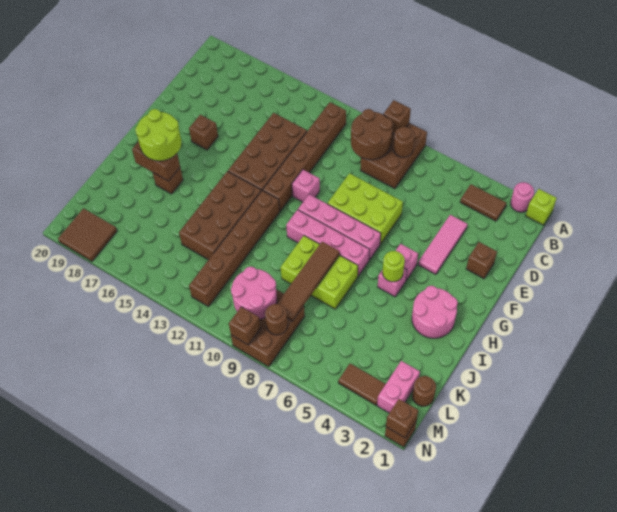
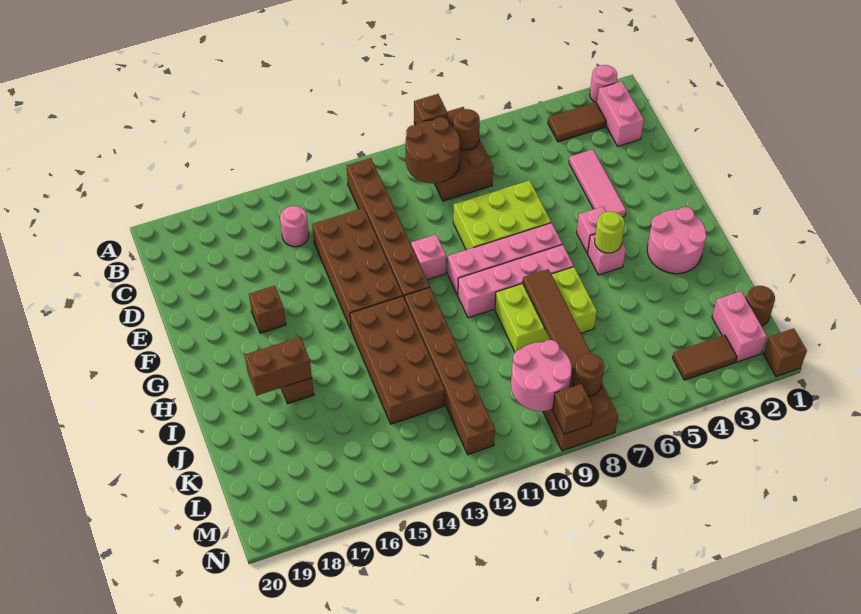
lime brick A1 level 1 -> none
none -> pink brick B2:C2 level 1
none -> pink round brick C15 level 1
brown brick E2 level 1 -> none
lime round brick H17:I18 level 3 -> none
brown tile M18:N19 level 1 -> none
brown brick N1 level 2 -> none

